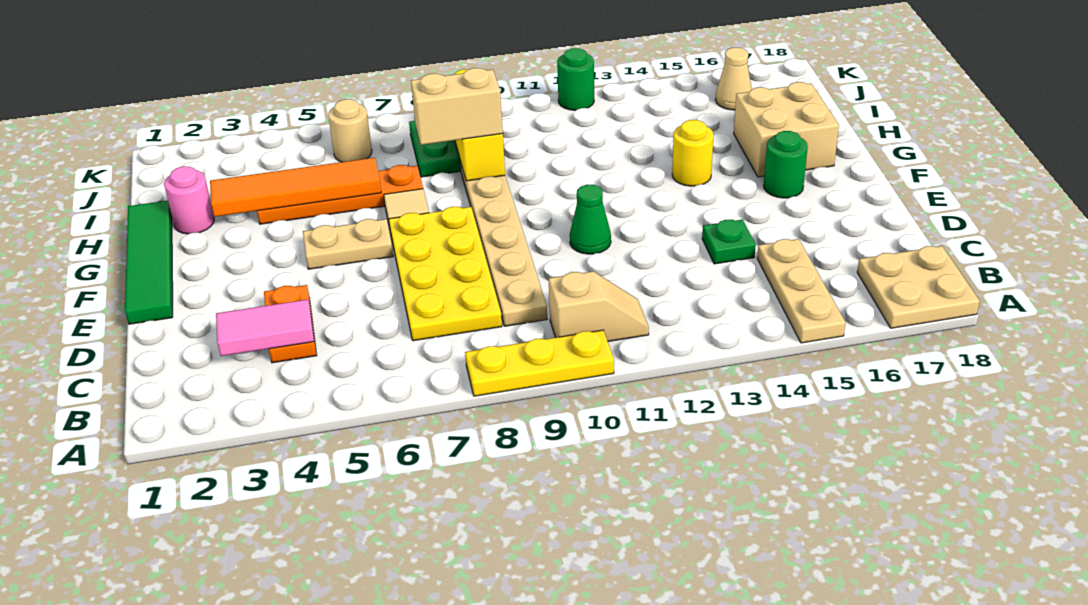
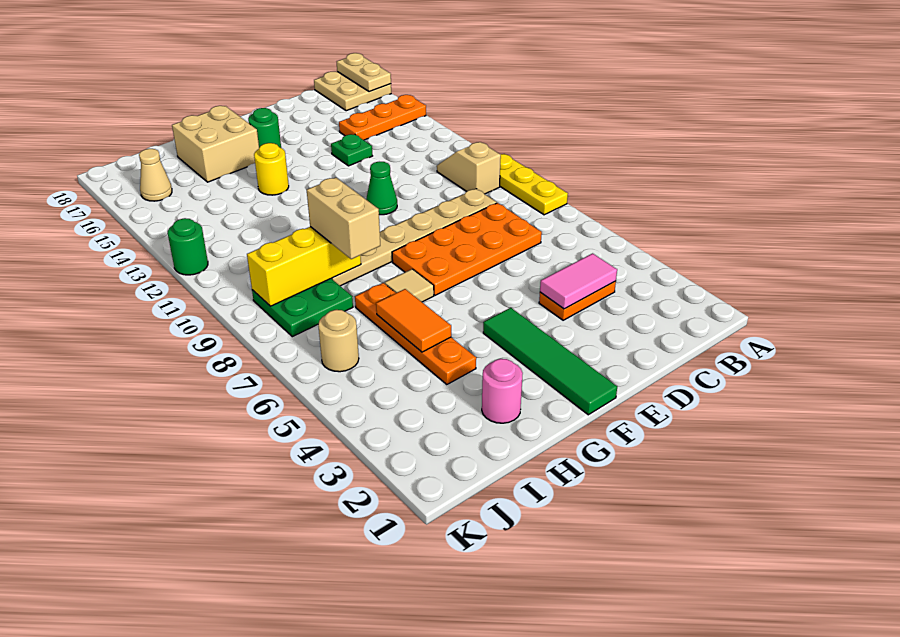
tan plate A15:C15 level 1 -> orange plate A15:C15 level 1
pink tile C3:C4 level 2 -> pink tile C4:D4 level 2
yellow plate C7:F8 level 1 -> orange plate C7:F8 level 1
green tile E1:H1 level 1 -> green tile F1:F4 level 1
tan plate F5:F6 level 1 -> tan plate A17:A18 level 2
orange tile H3:H6 level 2 -> orange tile H5:H6 level 2

